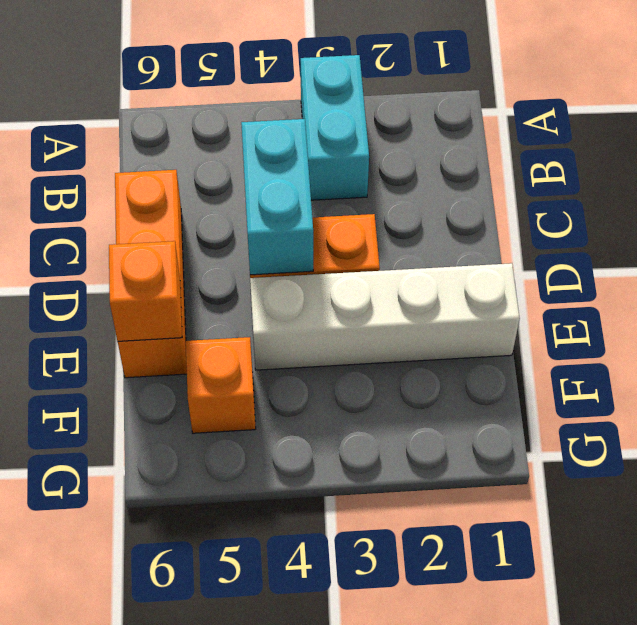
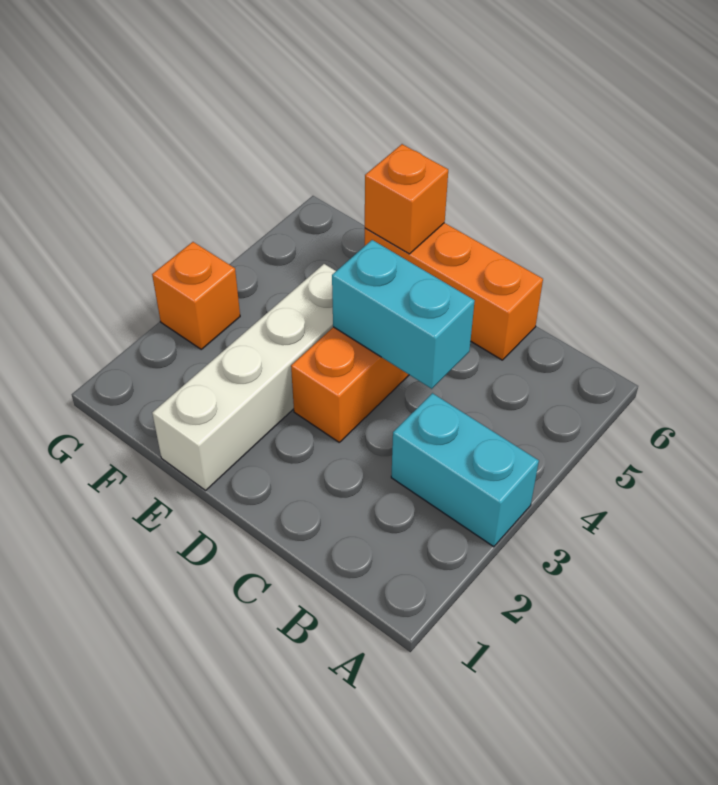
orange brick F5 level 1 -> orange brick G3 level 1

